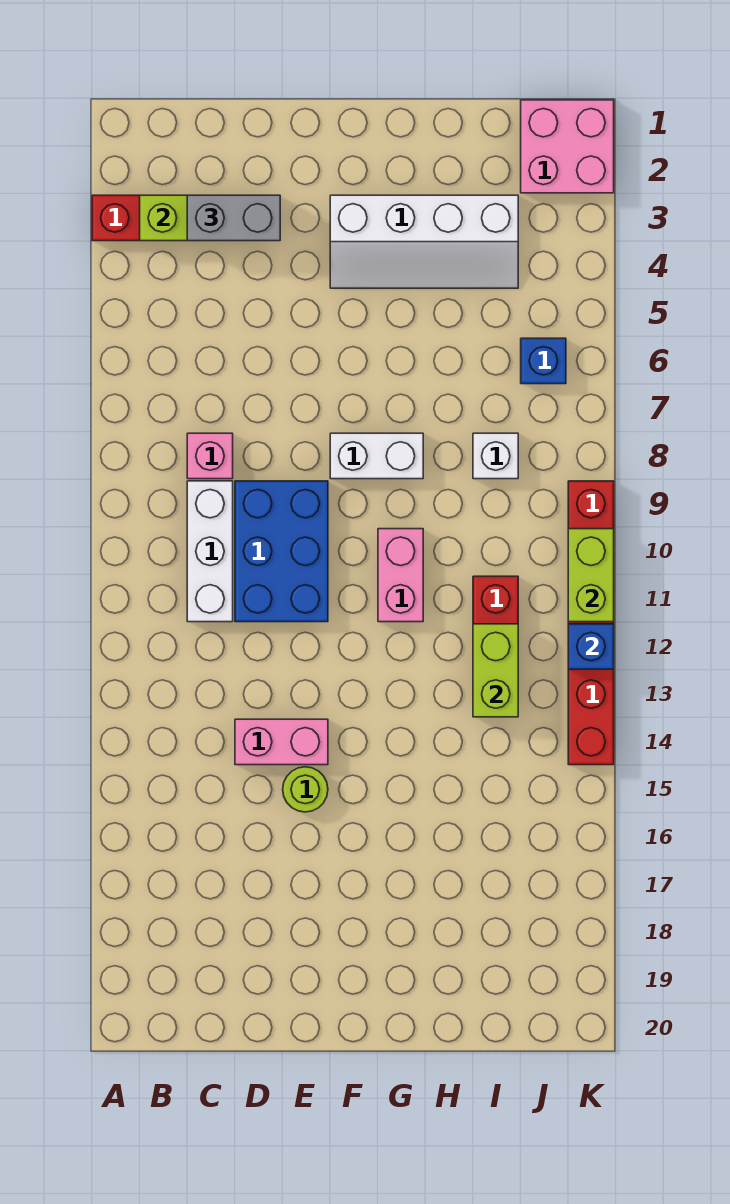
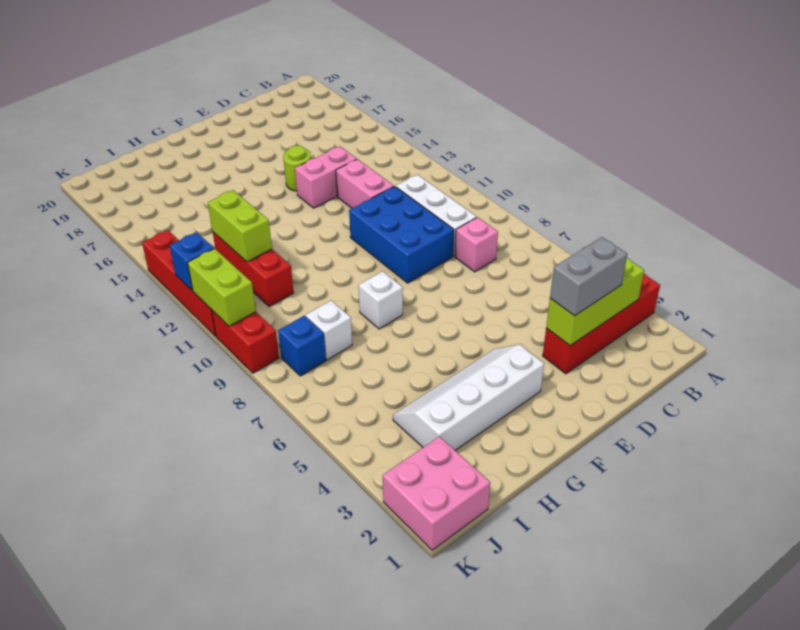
white brick F8:G8 level 1 -> white brick G8 level 1
pink brick G10:G11 level 1 -> pink brick D12:D13 level 1
blue brick J6 level 1 -> blue brick J8 level 1

